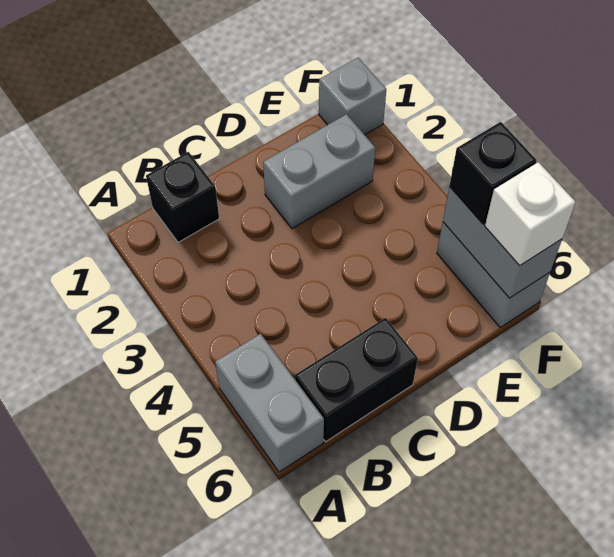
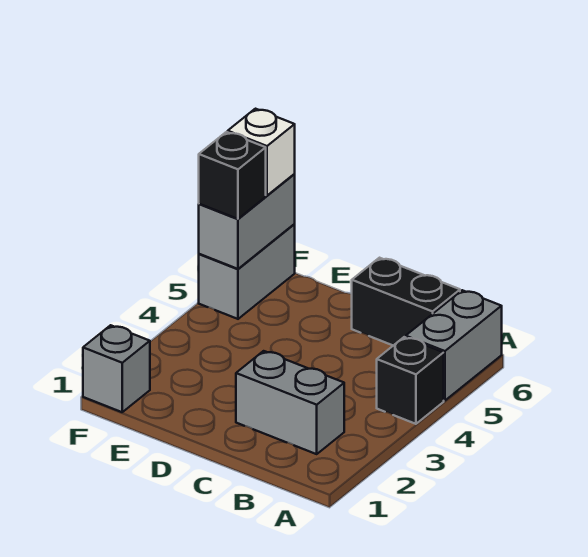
black brick B1 level 1 -> black brick A4 level 1
grey brick D2:E2 level 1 -> grey brick B2:C2 level 1

